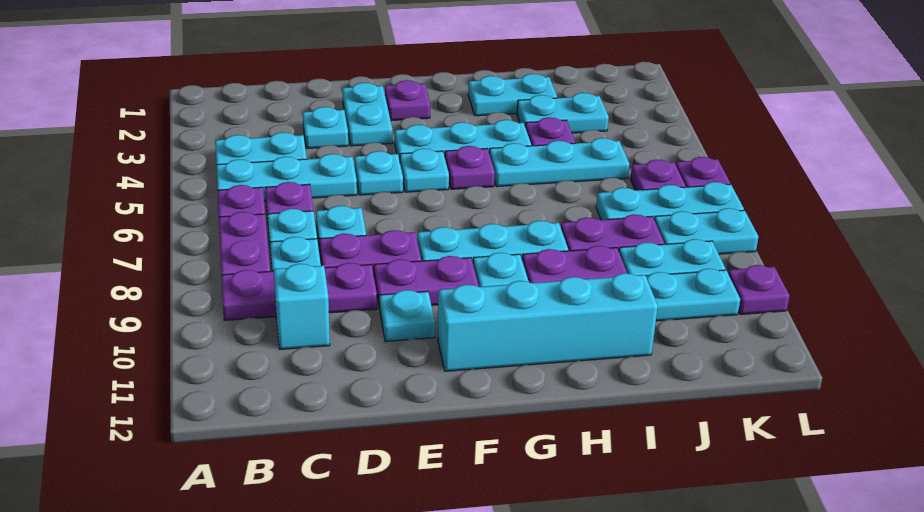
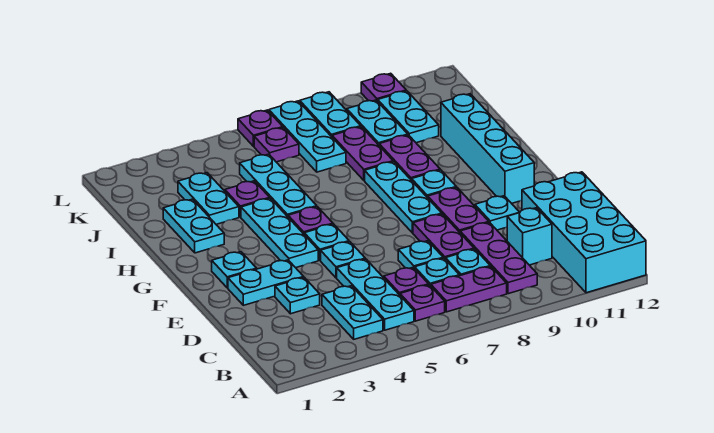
none -> cyan brick A11:D12 level 1
purple plate F2 level 1 -> cyan plate F2 level 1

